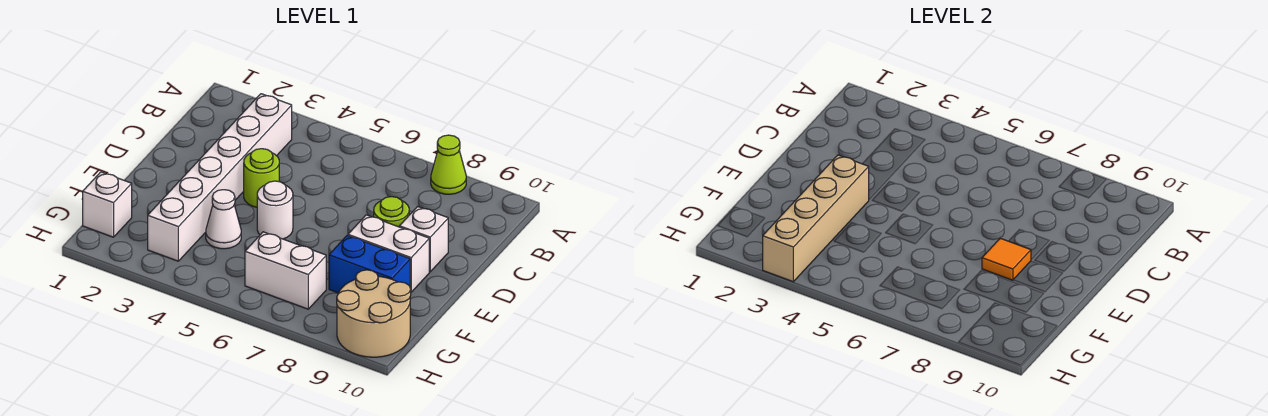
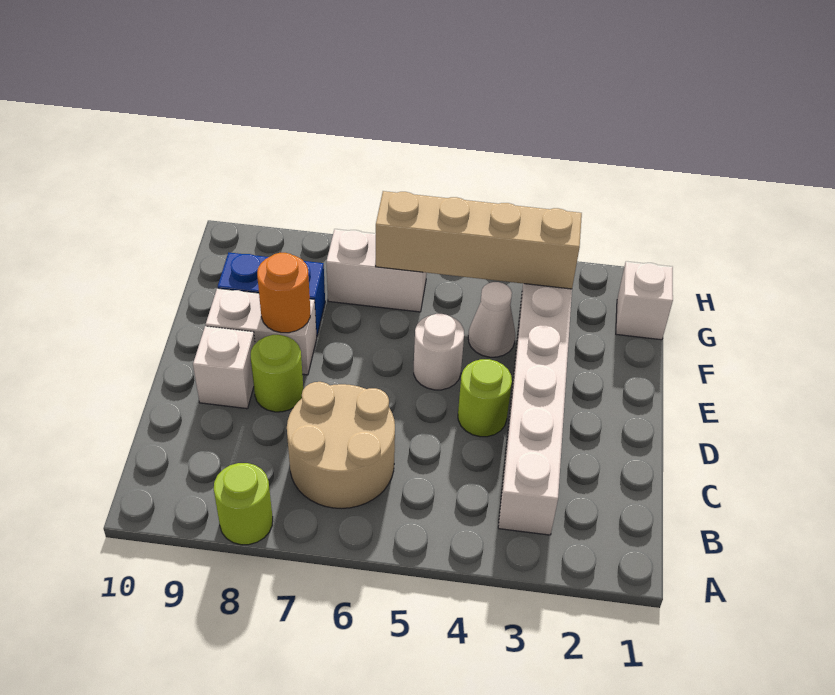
lime cone A8 level 1 -> lime round brick A8 level 1
tan brick E3:H3 level 2 -> tan brick G3:G6 level 2
orange tile E8 level 2 -> orange round brick E8 level 2
tan round brick G9:H10 level 1 -> tan round brick B6:C7 level 1

